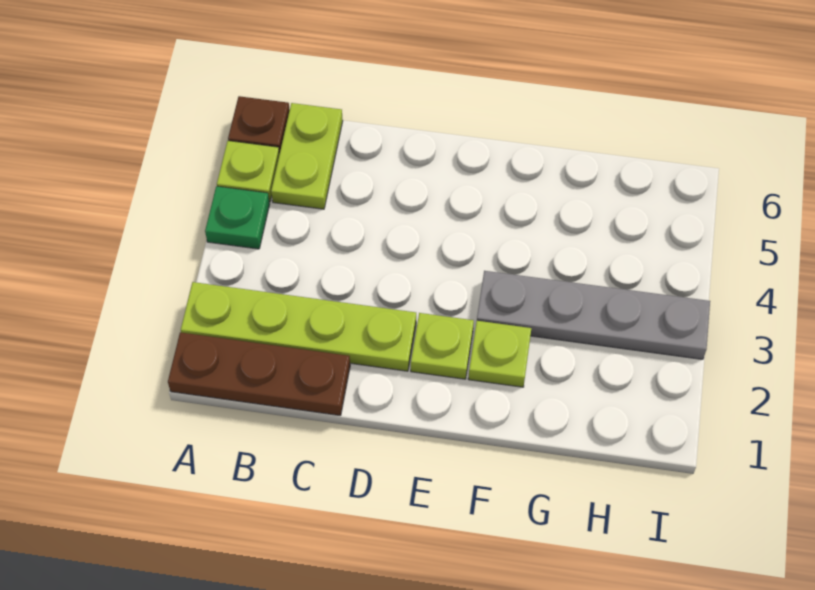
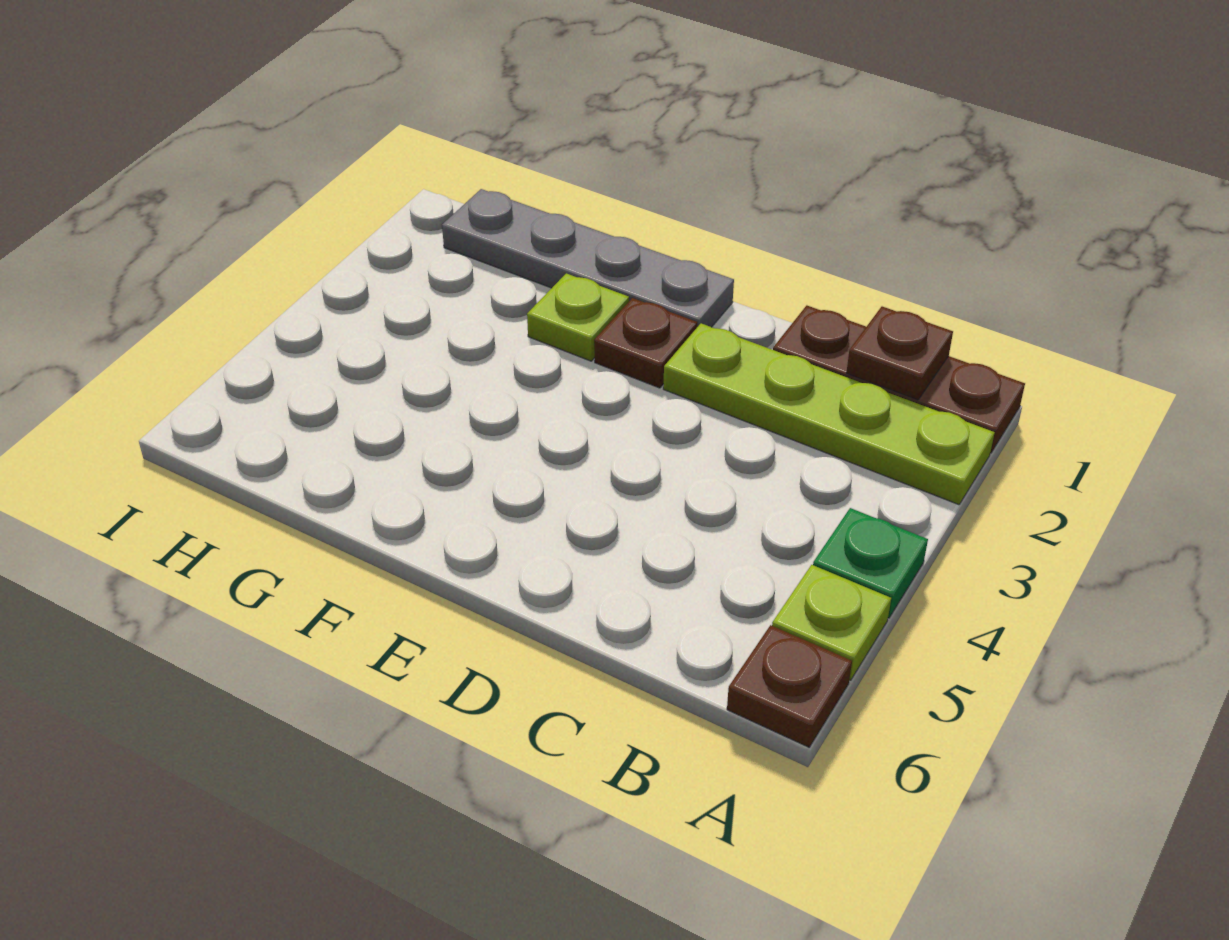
none -> brown plate B1 level 2
lime plate B5:B6 level 1 -> none
lime plate E2 level 1 -> brown plate E2 level 1
grey plate F3:I3 level 1 -> grey plate E1:H1 level 1

